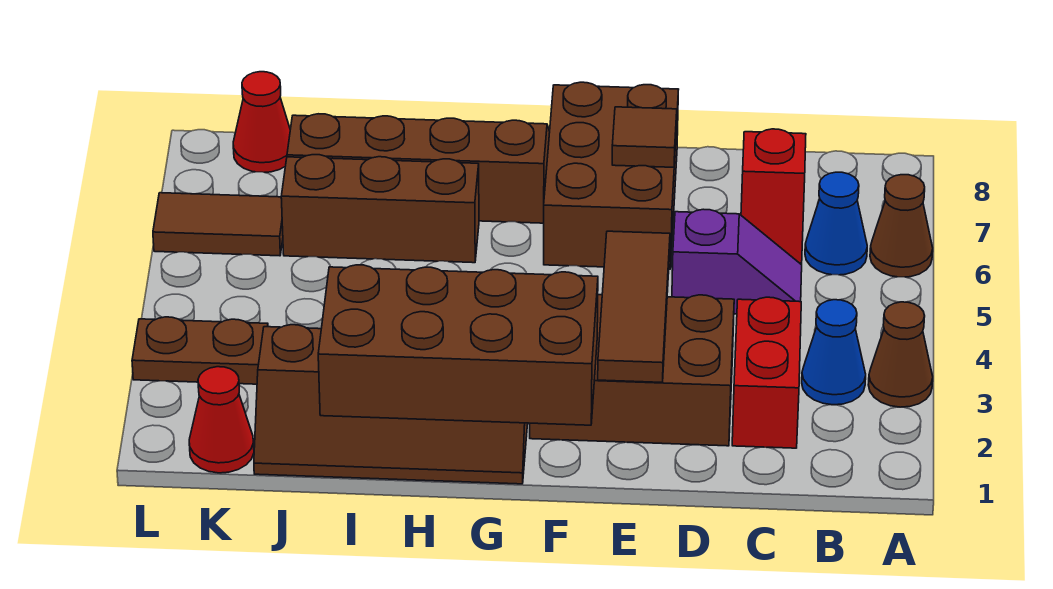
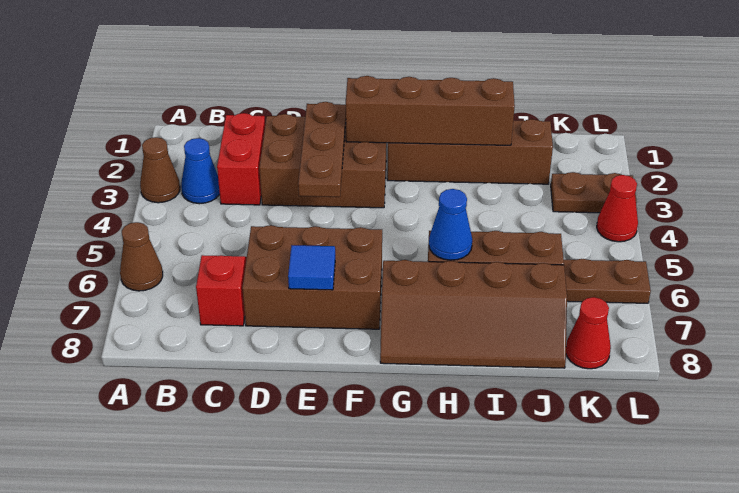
blue cone B6 level 1 -> blue cone H6 level 2
purple slope C5:D5 level 1 top D -> none
brown tile E2:E4 level 2 -> brown plate E2:E4 level 2
brown brick E6:F8 level 1 -> brown brick D6:F7 level 1
brown tile E7 level 2 -> blue tile E7 level 2
brown brick F1:I2 level 2 -> brown brick F2:I2 level 2
red cone K1 level 1 -> red cone L4 level 1
brown tile K6:L6 level 1 -> brown plate K6:L6 level 1

